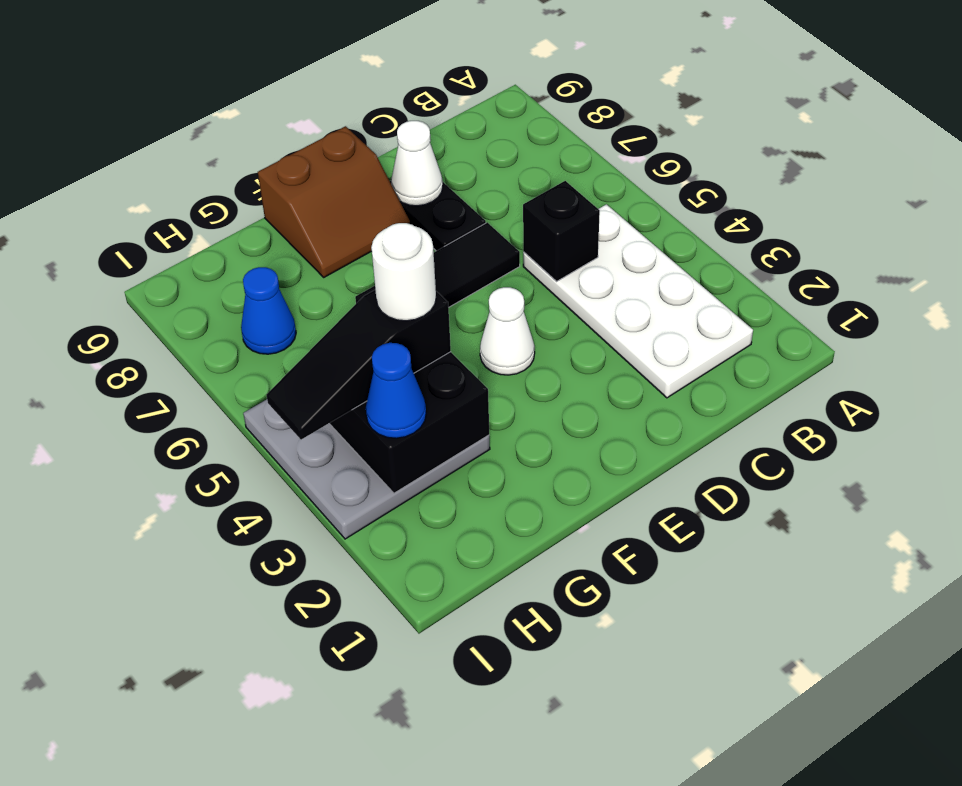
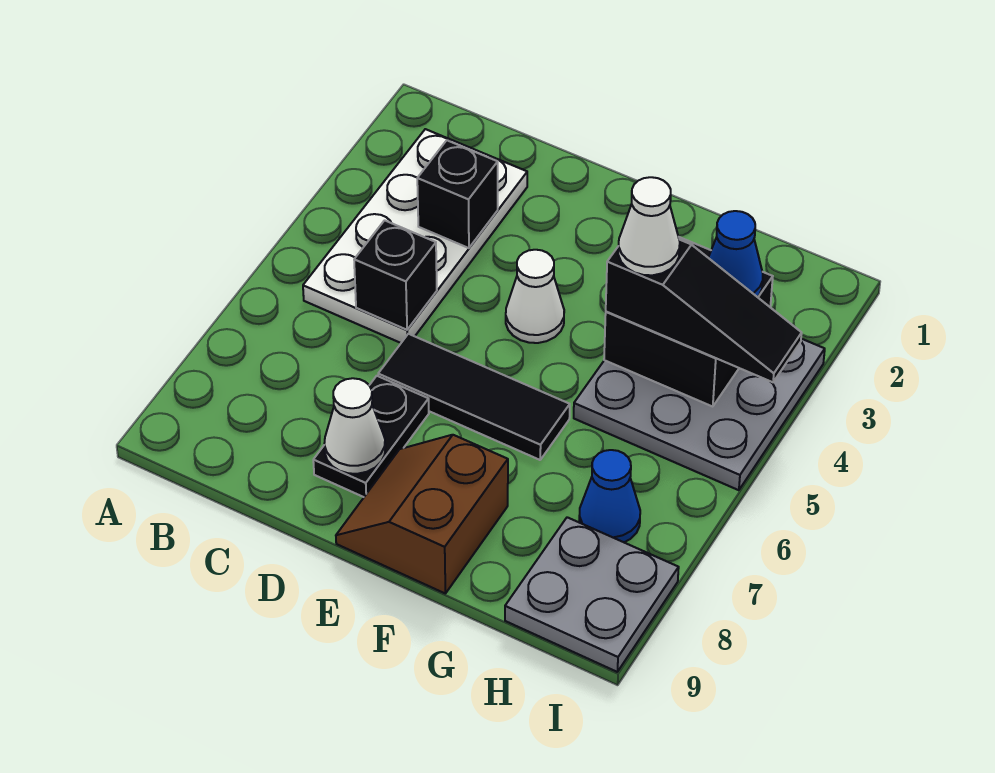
none -> black brick C3 level 2
brown slope E8:F9 level 1 top 9 -> brown slope E8:F9 level 1 top F
white round brick G4 level 4 -> white cone G4 level 4
none -> grey plate H8:I9 level 1

